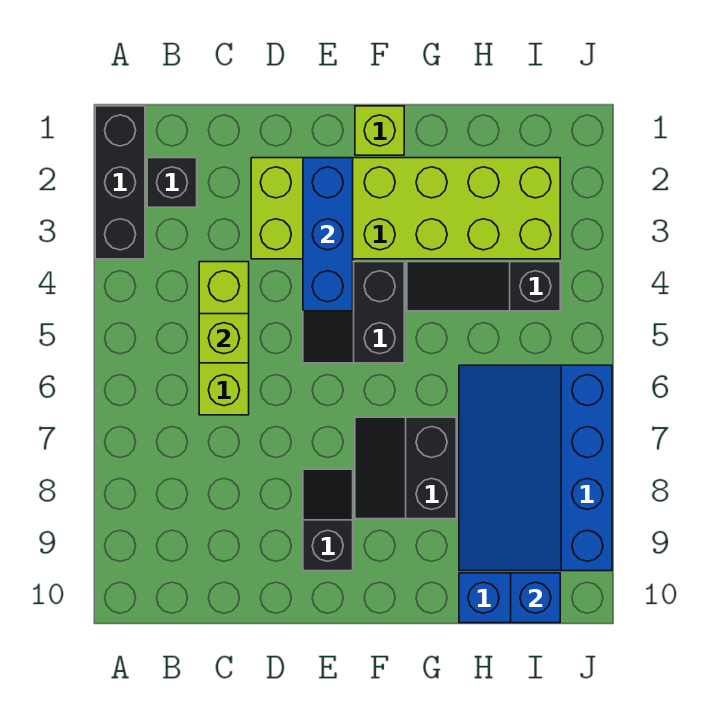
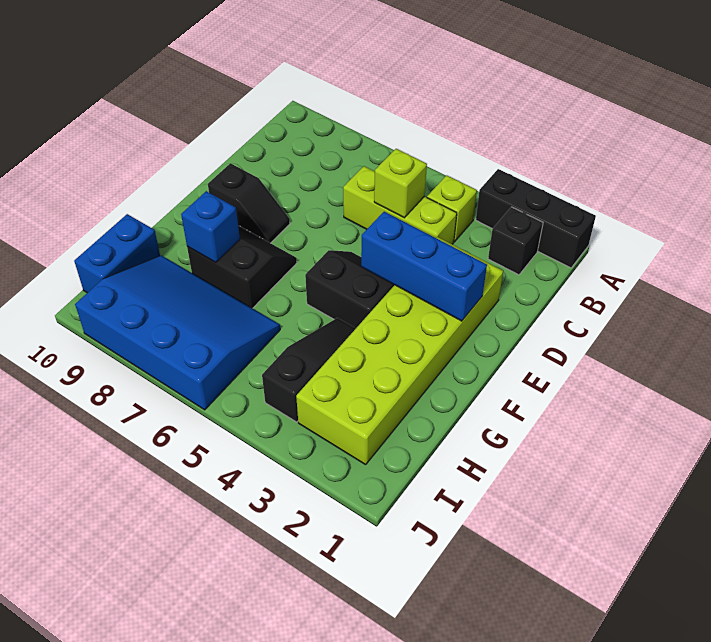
lime brick F1 level 1 -> lime brick B4 level 1
blue brick I10 level 2 -> blue brick G8 level 2

